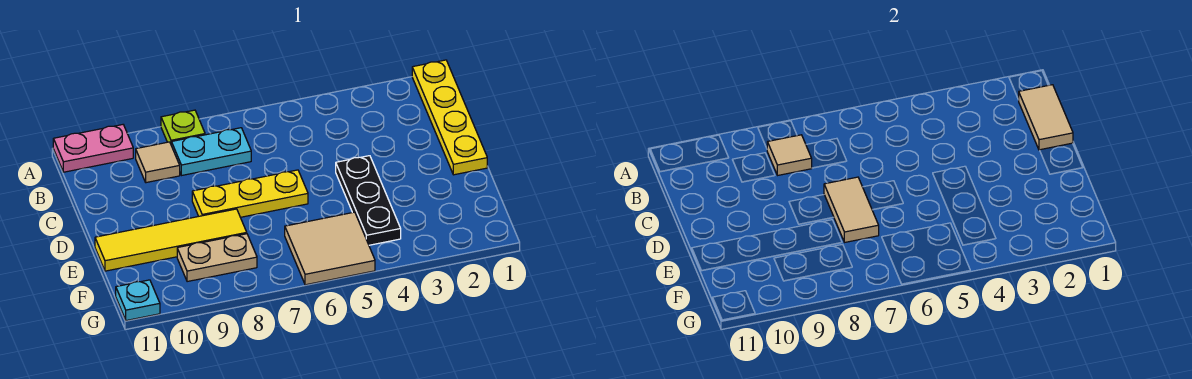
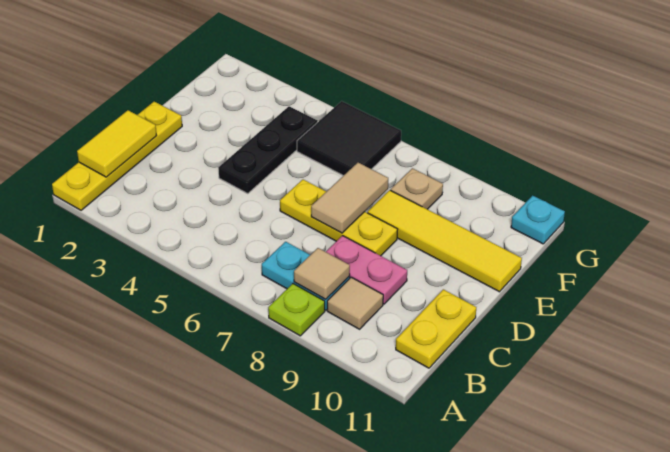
pink plate A10:A11 level 1 -> pink plate C8:C9 level 1
tan tile B1:C1 level 2 -> yellow tile B1:C1 level 2
none -> yellow plate B11:C11 level 1
tan tile F5:G6 level 1 -> black tile F5:G6 level 1
tan plate F8:F9 level 1 -> tan plate F8 level 1

